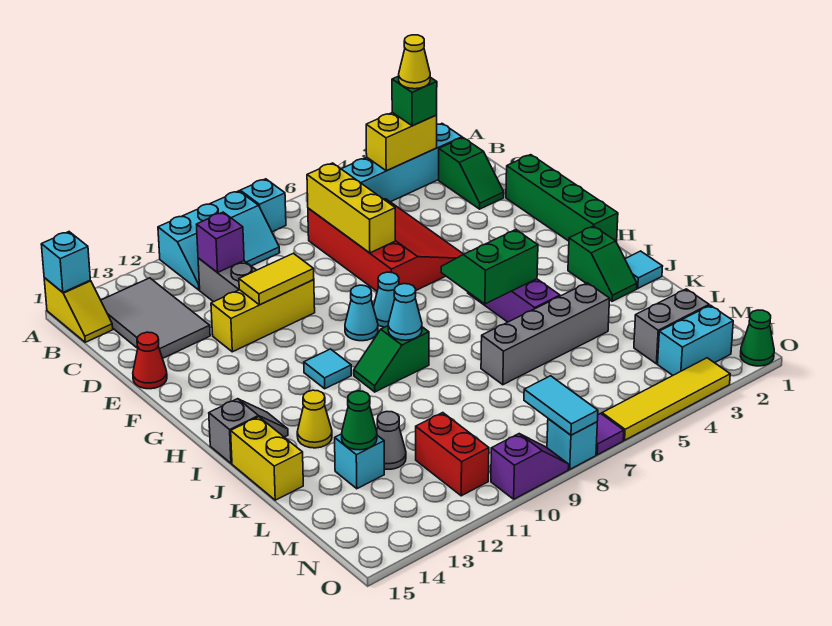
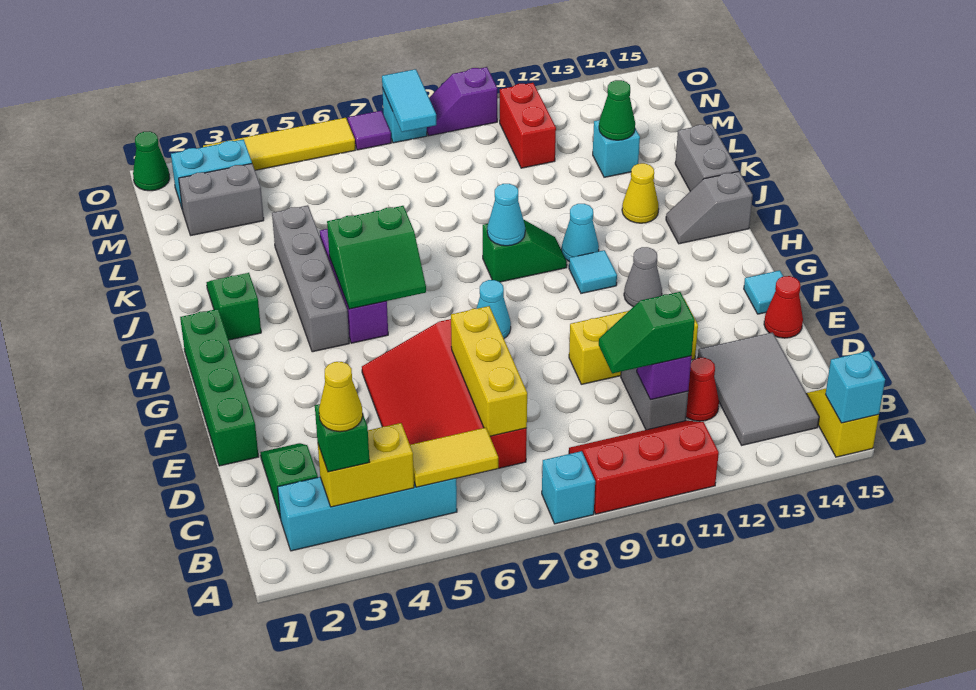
cyan slope A9:B11 level 1 top A -> red slope A9:B11 level 1 top A
none -> green slope C10:C11 level 3 top 11
none -> red cone C12 level 1
yellow tile E10:E11 level 2 -> yellow tile B5:B6 level 2
cyan cone G9 level 1 -> cyan cone I11 level 1
cyan tile J1 level 1 -> cyan tile F15 level 1
yellow brick J15:K15 level 1 -> grey brick J15:K15 level 1
grey brick K4:K7 level 1 -> grey brick H4:K4 level 1
grey cone L12 level 1 -> grey cone G12 level 1

